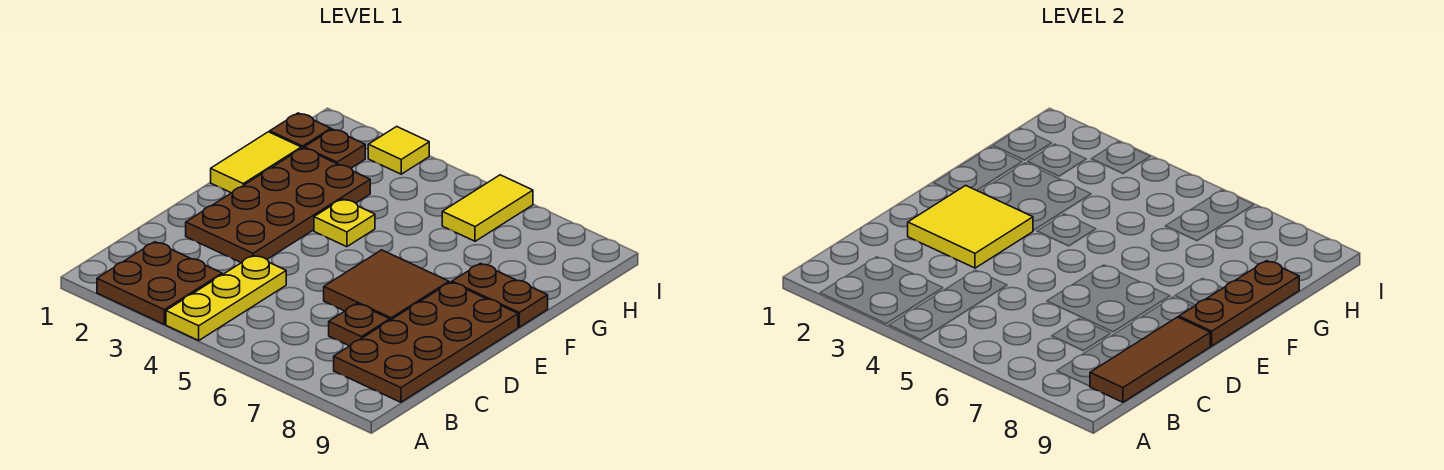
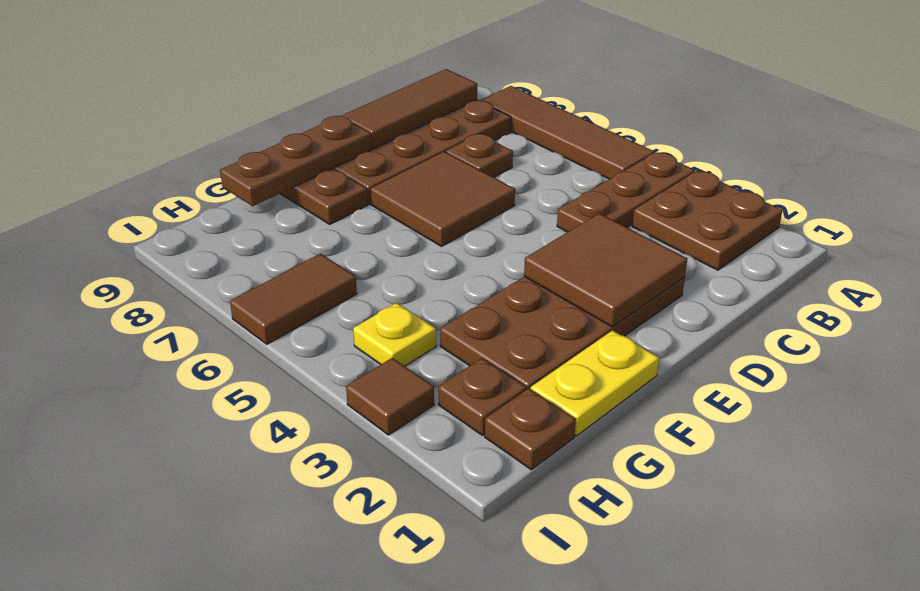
yellow plate A4:C4 level 1 -> brown plate A4:C4 level 1
none -> brown tile A5:A8 level 1
yellow tile D2:E3 level 2 -> brown tile D2:E3 level 2
yellow tile F1:G1 level 1 -> yellow plate F1:G1 level 1
yellow plate F4 level 1 -> yellow plate H4 level 1
yellow tile H6:I6 level 1 -> brown tile H6:I6 level 1
yellow tile I3 level 1 -> brown tile I3 level 1

